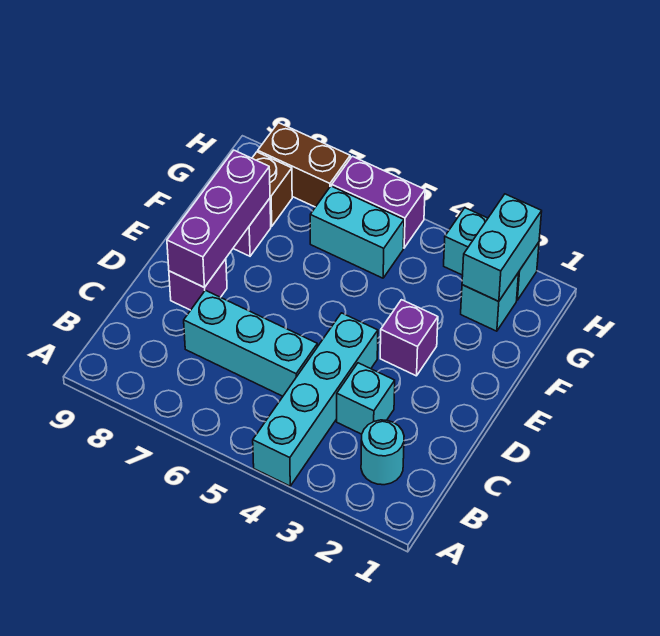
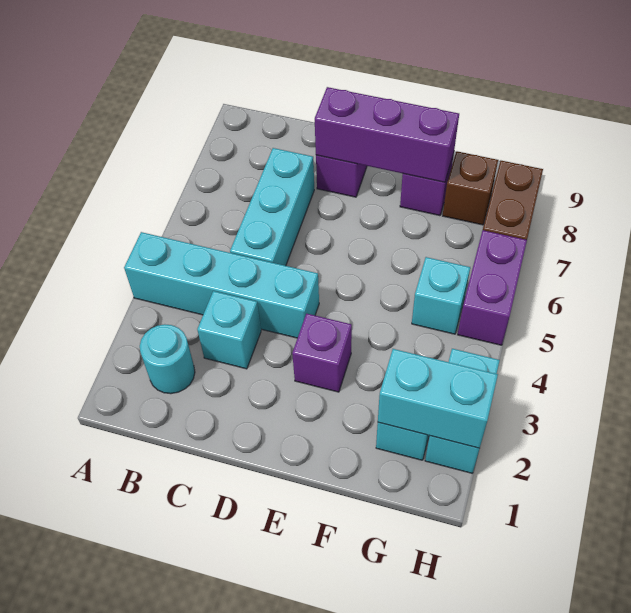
cyan brick G5:G6 level 1 -> cyan brick G5 level 1

